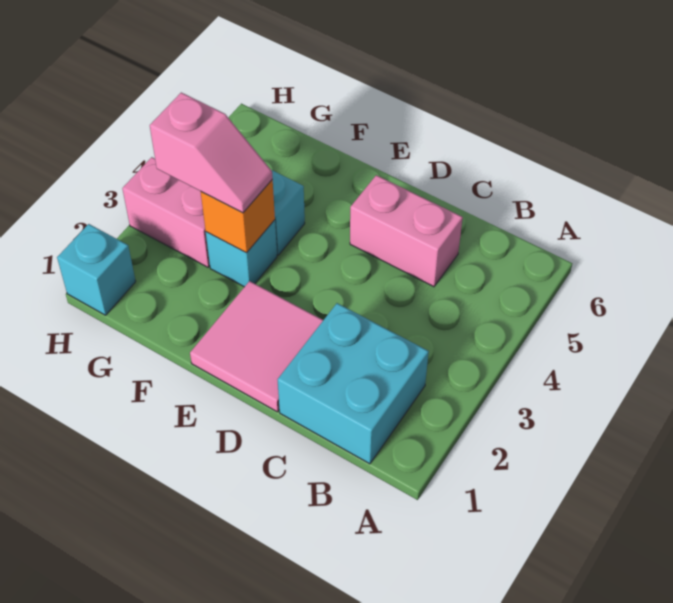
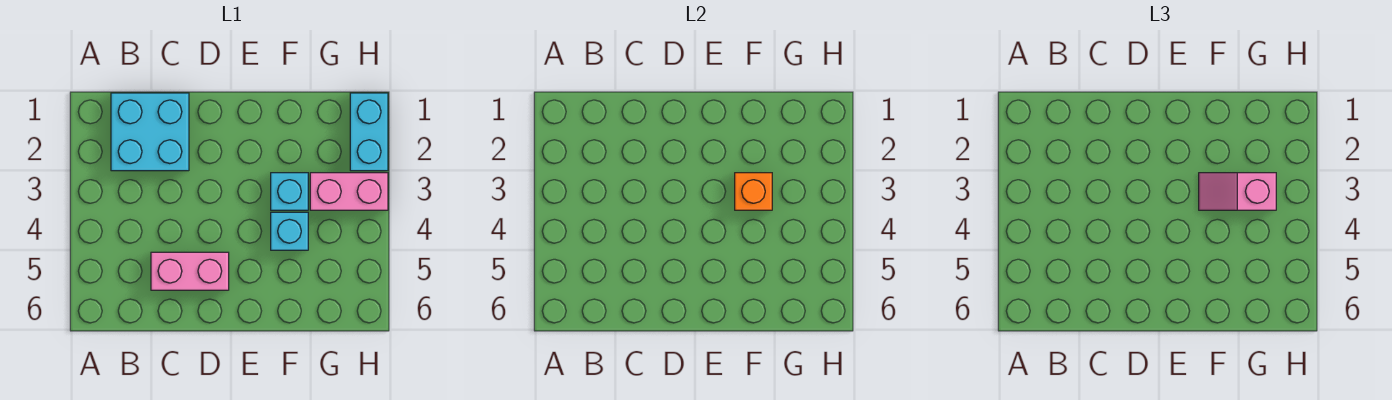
pink tile D1:E2 level 1 -> none
cyan brick H1 level 1 -> cyan brick H1:H2 level 1

